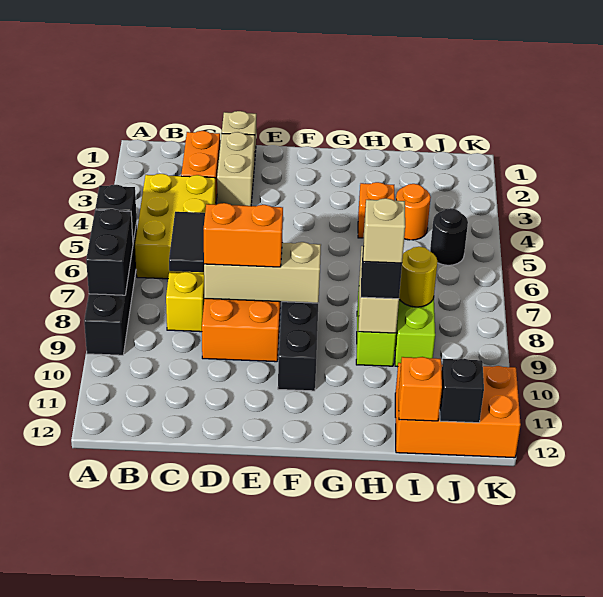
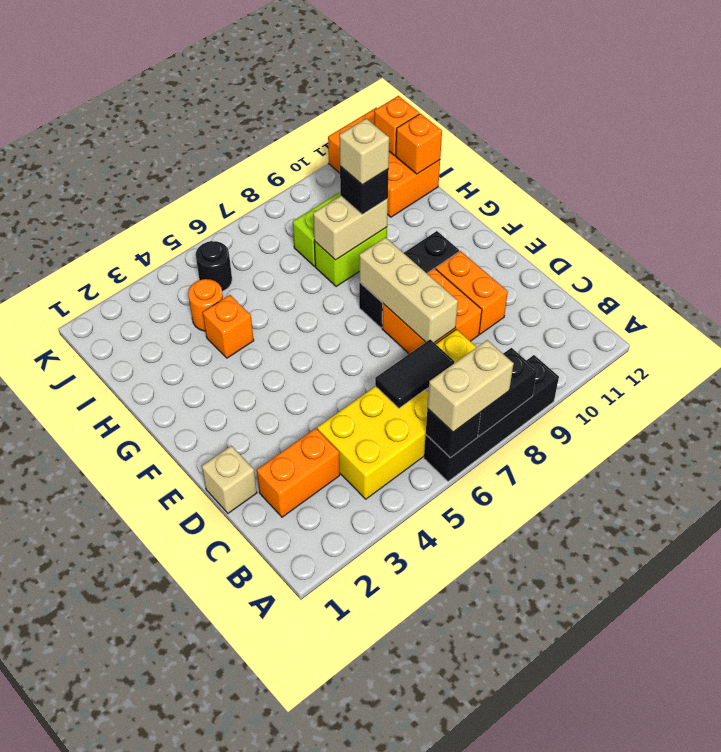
tan brick D2:D3 level 1 -> tan brick A6:A7 level 3
orange brick D8:E8 level 3 -> orange brick D10:E10 level 1
yellow round brick I8 level 2 -> none
black brick J12 level 2 -> orange brick J12 level 2

